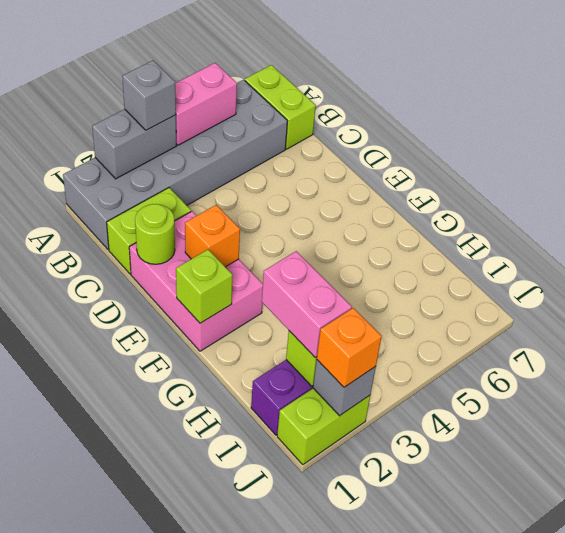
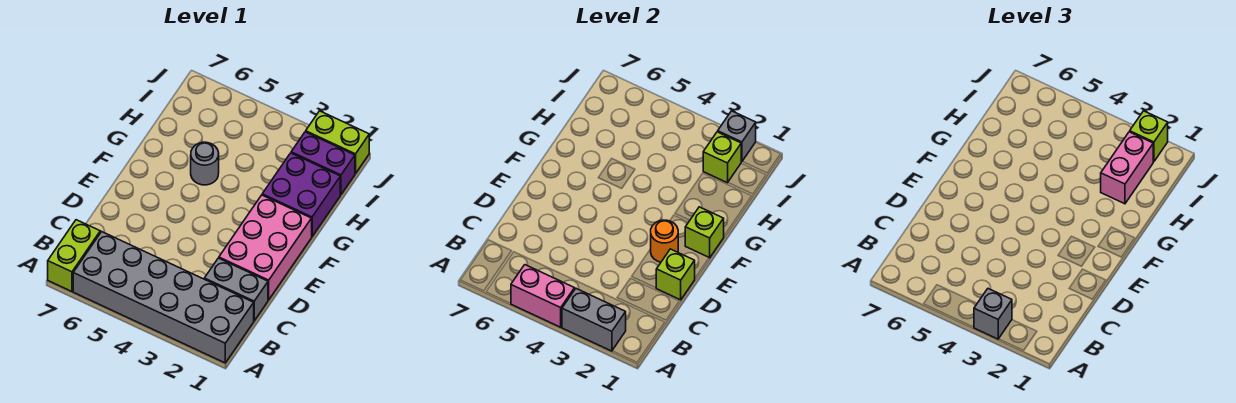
lime brick C1:C2 level 1 -> grey brick C1:C2 level 1
lime round brick D1 level 2 -> lime brick D1 level 2
orange brick E2 level 2 -> orange round brick E2 level 2
none -> purple brick G1:H2 level 1
none -> grey round brick G5 level 1
orange brick J2 level 3 -> lime brick J2 level 3

